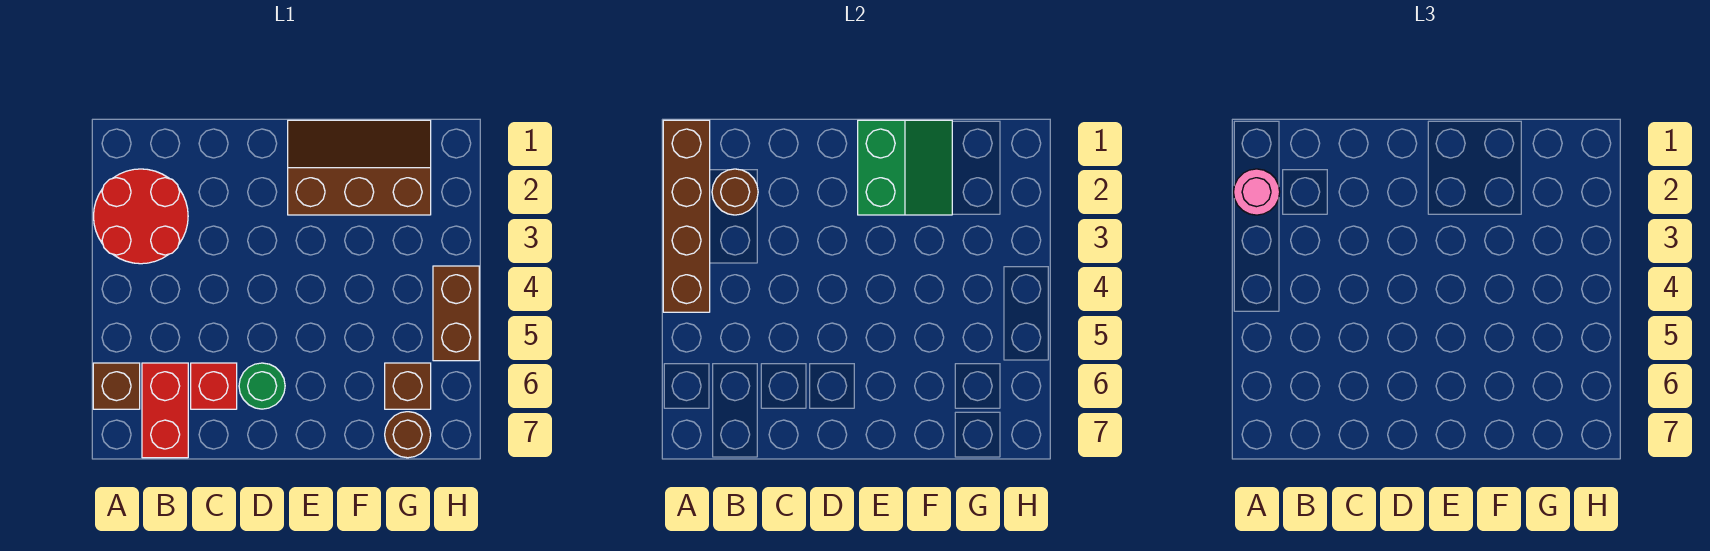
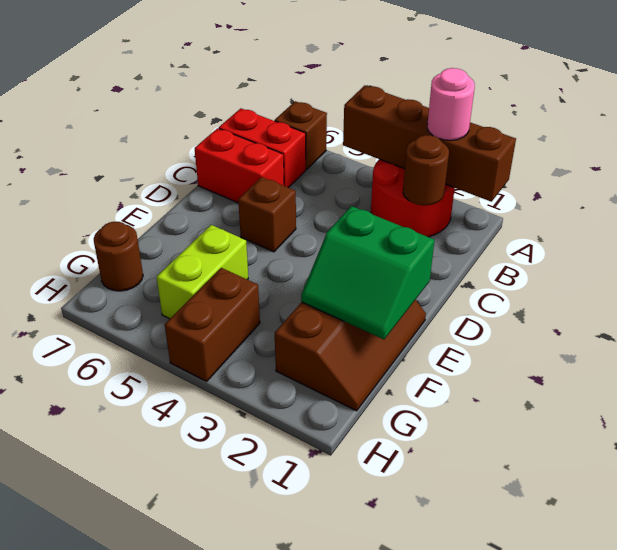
red brick C6 level 1 -> red brick C6:C7 level 1
green round brick D6 level 1 -> none
none -> lime brick F5:G5 level 1
brown brick G6 level 1 -> brown brick D5 level 1
brown brick H4:H5 level 1 -> brown brick G4:H4 level 1

